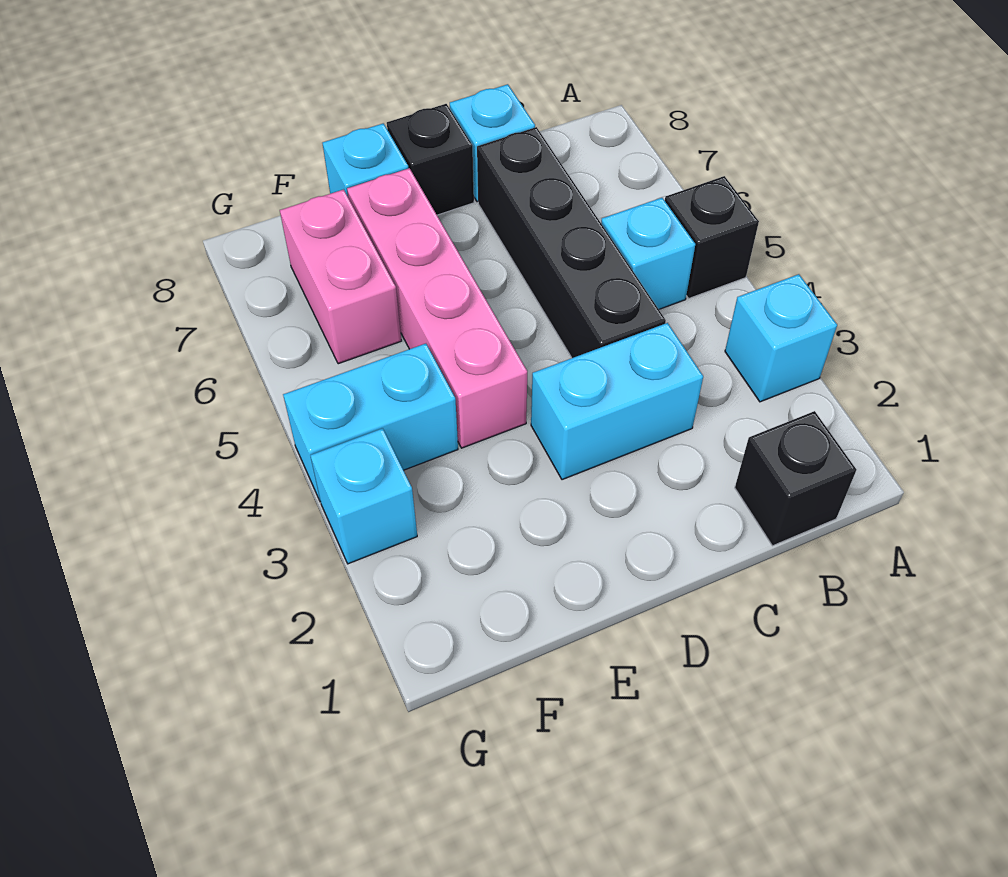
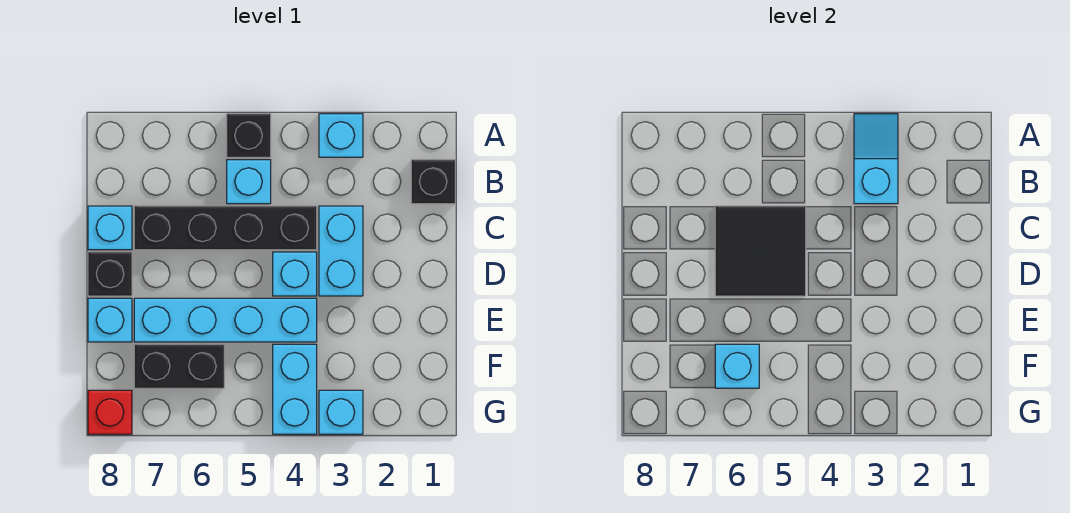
none -> cyan slope A3:B3 level 2 top B
none -> black tile C5:D6 level 2
none -> cyan brick D4 level 1
pink brick E4:E7 level 1 -> cyan brick E4:E7 level 1
pink brick F6:F7 level 1 -> black brick F6:F7 level 1
none -> cyan brick F6 level 2
none -> red brick G8 level 1

